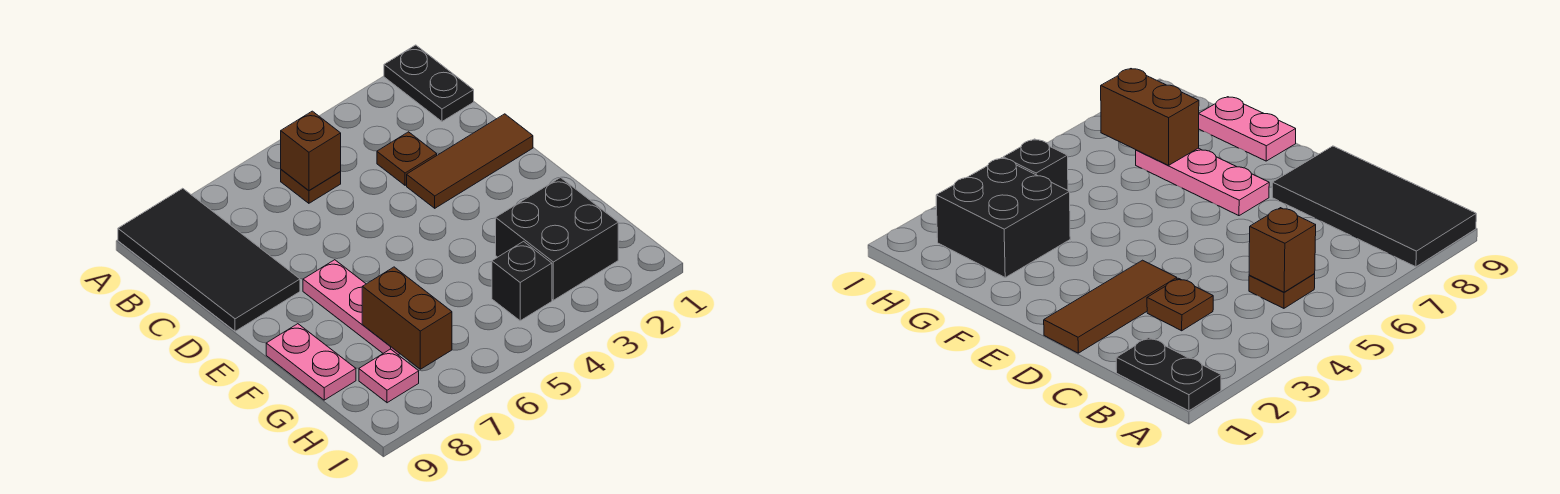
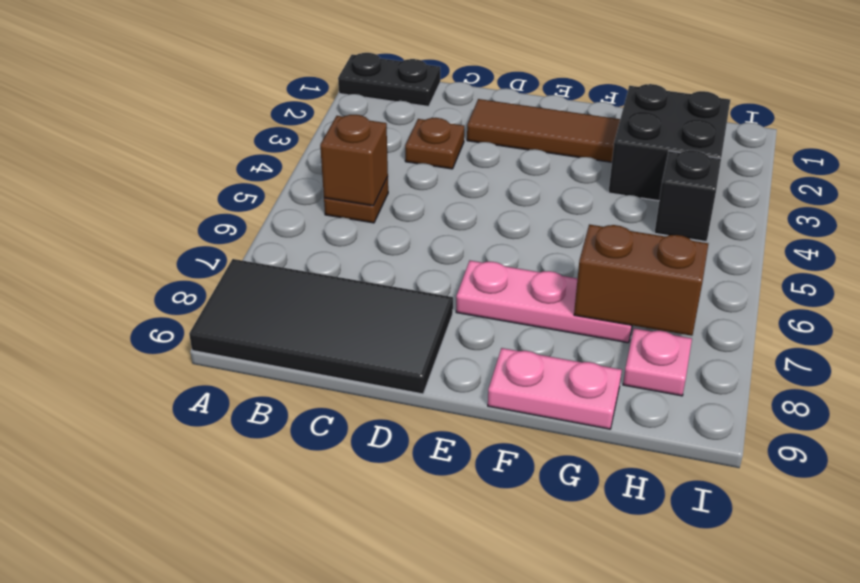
brown tile D1:D3 level 1 -> brown tile D2:F2 level 1

